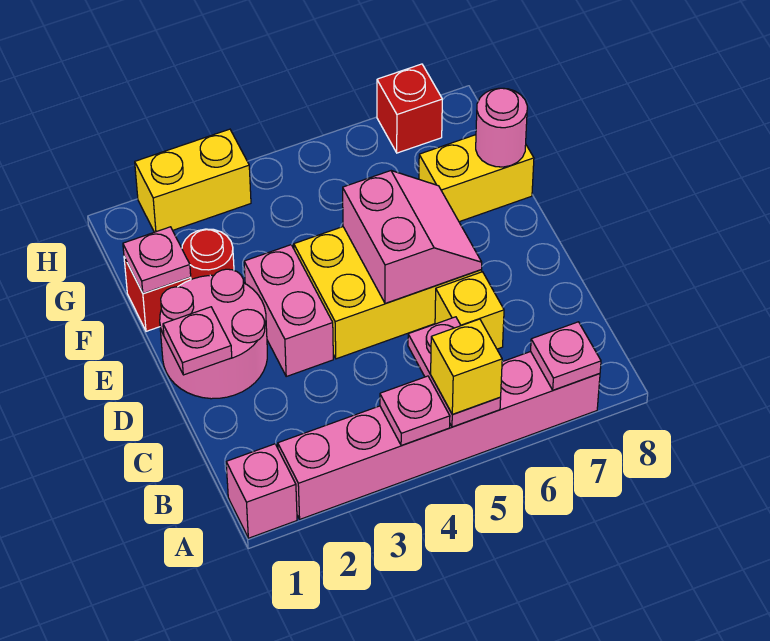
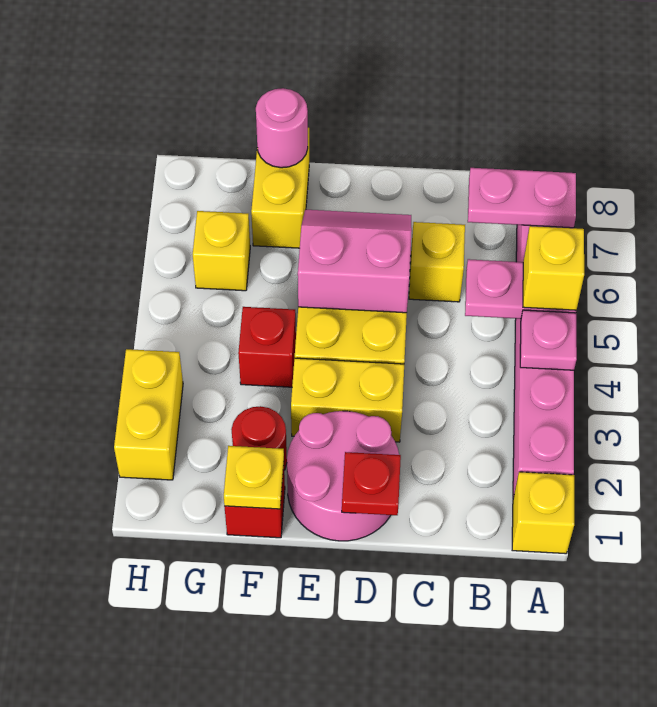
pink brick A1 level 1 -> yellow brick A1 level 1
pink plate A7 level 2 -> pink plate A7:B7 level 2
pink plate D1 level 2 -> red plate D1 level 2
pink brick D3:E3 level 1 -> yellow brick D3:E3 level 1
pink plate F1 level 2 -> yellow plate F1 level 2
none -> yellow brick G6 level 1
red brick H7 level 1 -> red brick F4 level 1

